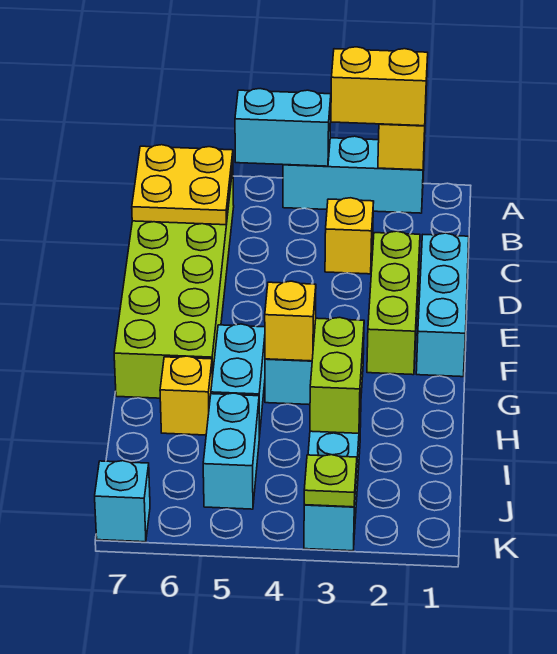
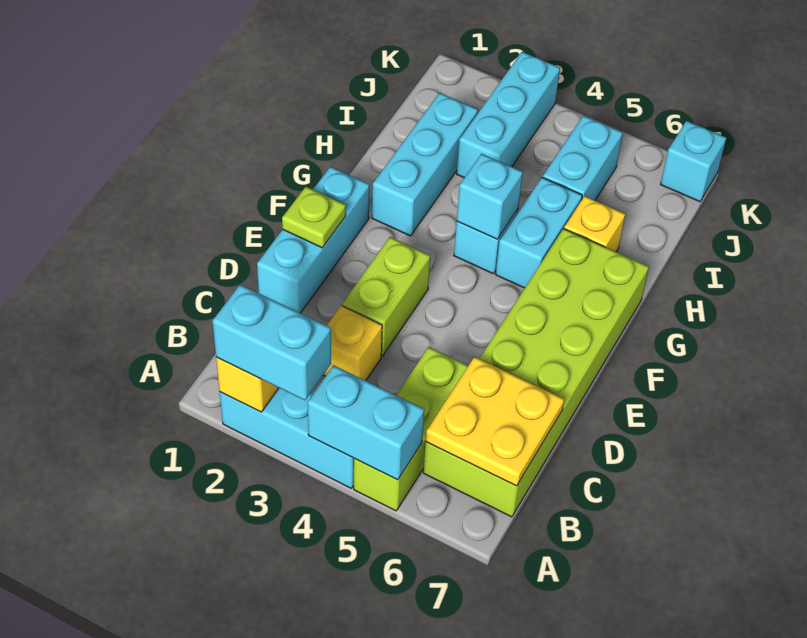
yellow brick A2:A3 level 3 -> cyan brick A2:A3 level 3
lime brick D2:F2 level 1 -> lime brick A5:C5 level 1
none -> cyan brick G2:I2 level 1
yellow brick G4 level 2 -> cyan brick G4 level 2
lime brick H3:I3 level 2 -> lime brick D3:E3 level 1
lime plate K3 level 2 -> lime plate E1 level 2

